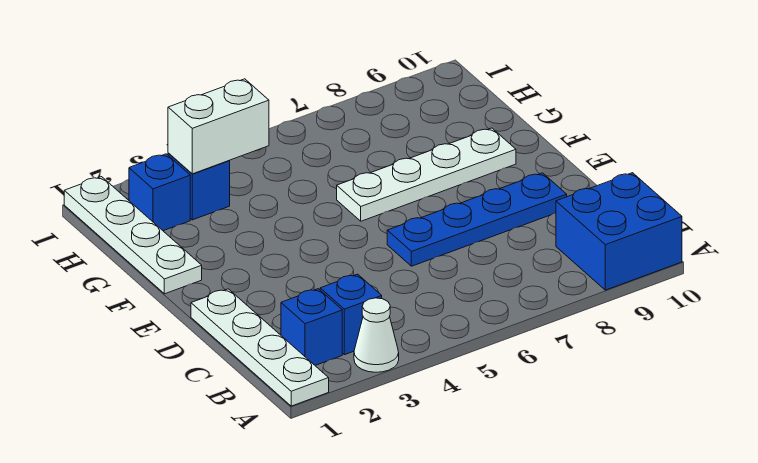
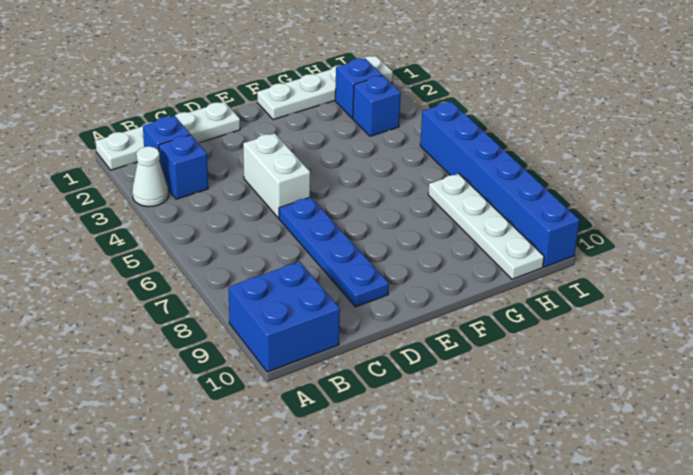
white plate F6:F9 level 1 -> white plate H7:H10 level 1
white brick H3:H4 level 2 -> white brick D4:D5 level 1
none -> blue brick I5:I10 level 1

